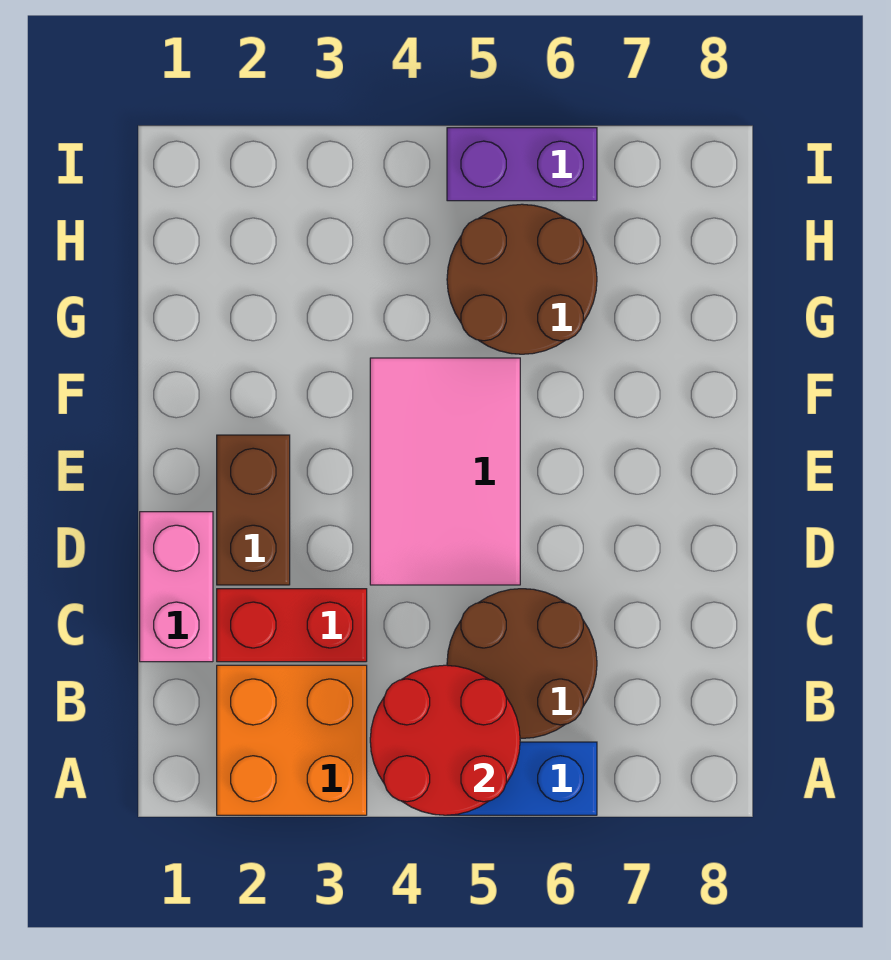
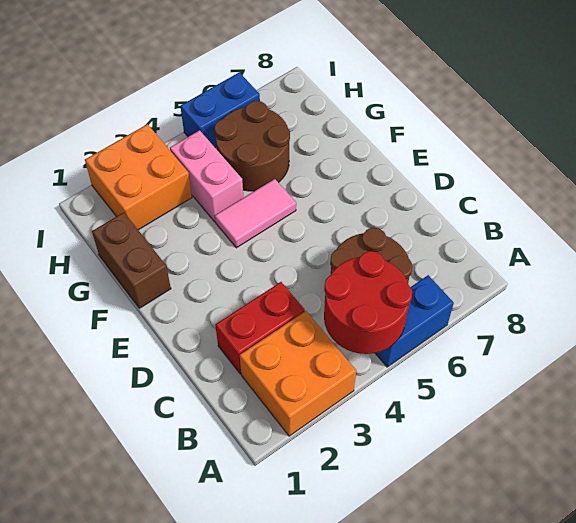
pink brick C1:D1 level 1 -> pink brick G4:H4 level 1
brown brick D2:E2 level 1 -> brown brick F1:G1 level 1
pink tile D4:F5 level 1 -> pink tile F4:F5 level 1
none -> orange brick H2:I3 level 1
purple brick I5:I6 level 1 -> blue brick I5:I6 level 1

